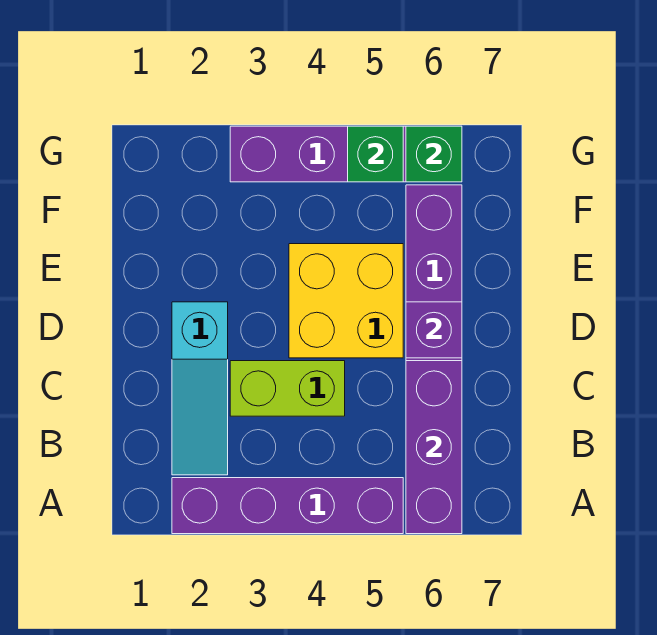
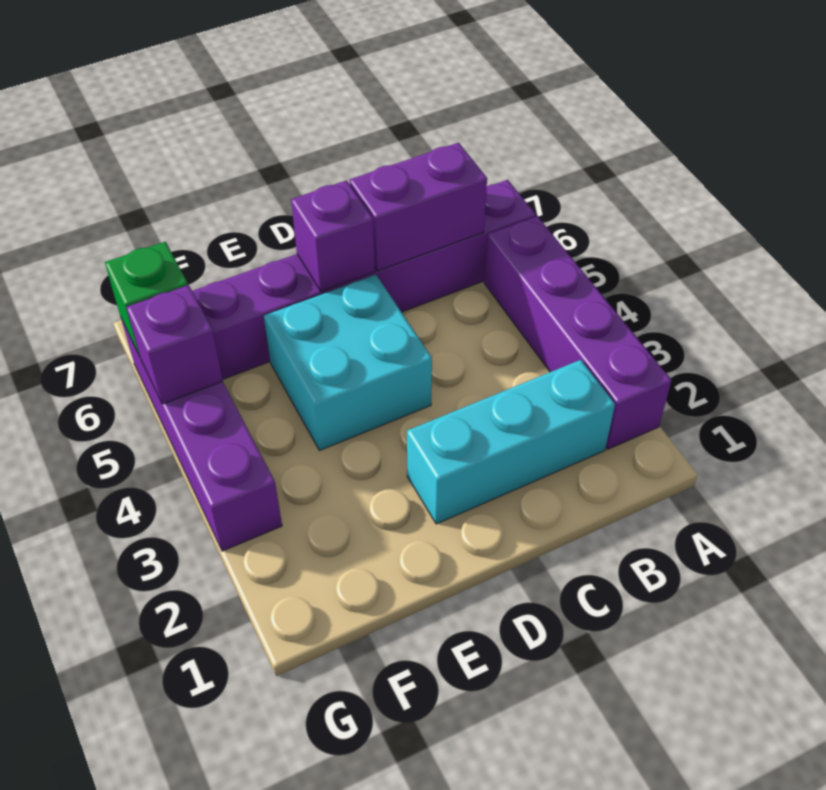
purple brick A6:C6 level 2 -> purple brick B6:C6 level 2
cyan slope B2:D2 level 1 top D -> cyan brick B2:D2 level 1
lime brick C3:C4 level 1 -> none
yellow brick D4:E5 level 1 -> cyan brick D4:E5 level 1
green brick G5 level 2 -> purple brick G5 level 2

